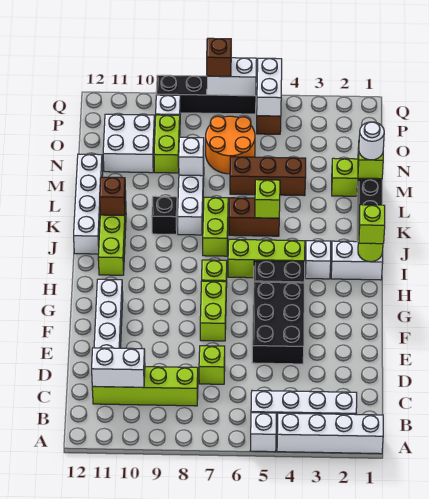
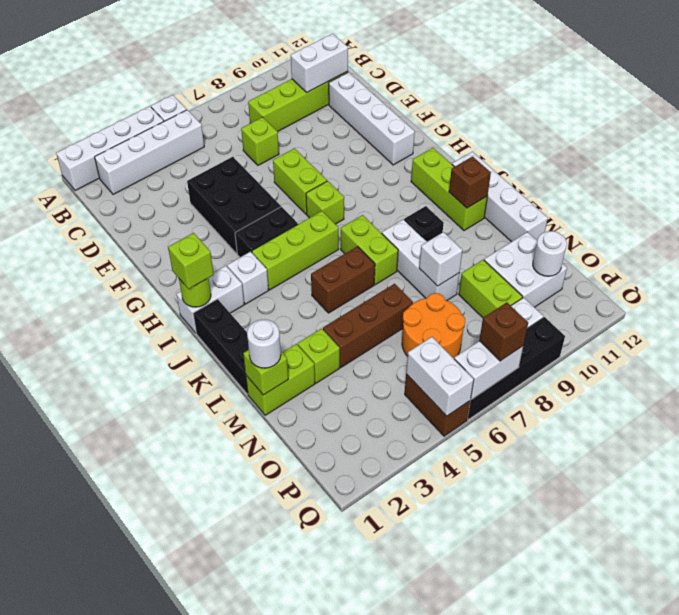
lime brick K5 level 2 -> lime brick M3 level 1
none -> white round brick O11 level 2

